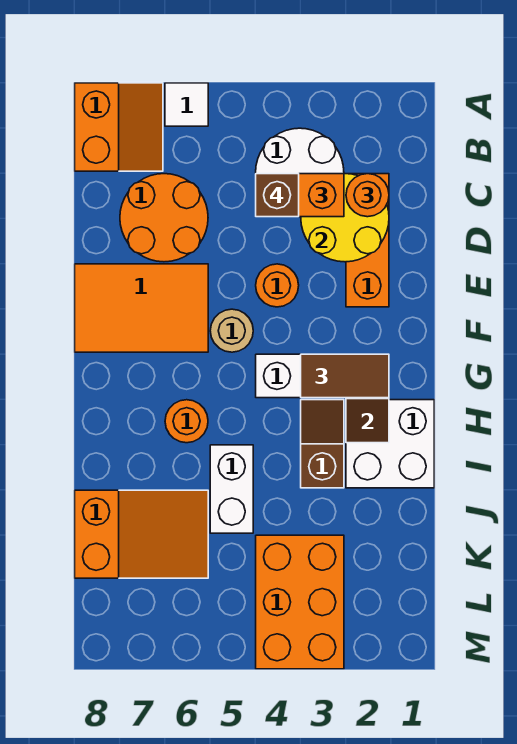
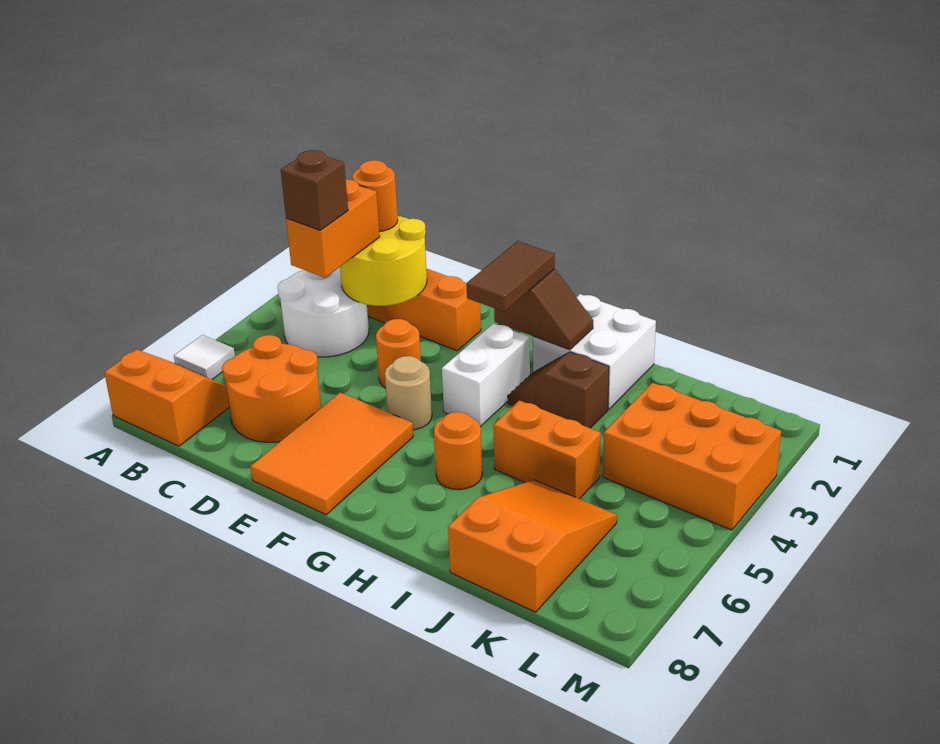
white brick I5:J5 level 1 -> orange brick I5:J5 level 1

